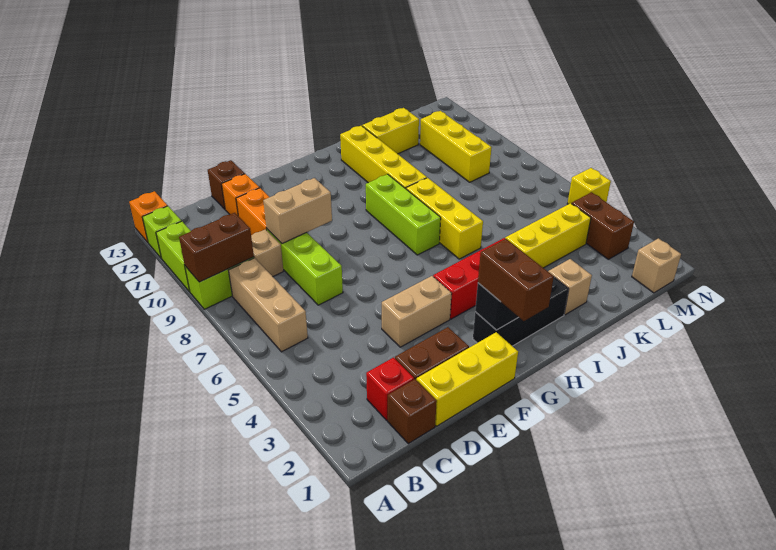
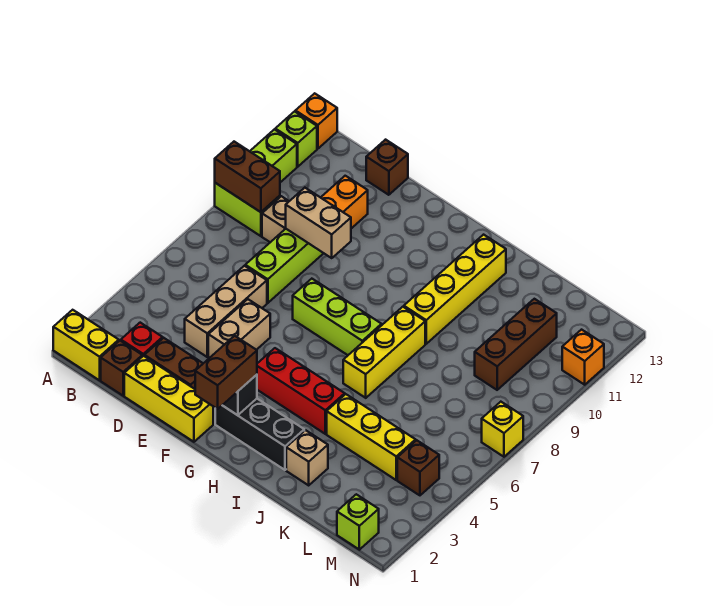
tan brick B6:B8 level 1 -> tan brick D4:D6 level 1
orange brick D12 level 1 -> orange brick N11 level 1
tan brick E4:F4 level 1 -> tan brick E4:E5 level 1
lime brick H7:H9 level 1 -> lime brick F7:H7 level 1
yellow brick J12:K12 level 1 -> yellow brick A1:B1 level 1
yellow brick L9:L11 level 1 -> brown brick L9:L11 level 1
tan brick M1 level 1 -> lime brick M1 level 1
brown brick M3:M4 level 1 -> brown brick M4 level 1
yellow brick N5 level 1 -> yellow brick N7 level 1

